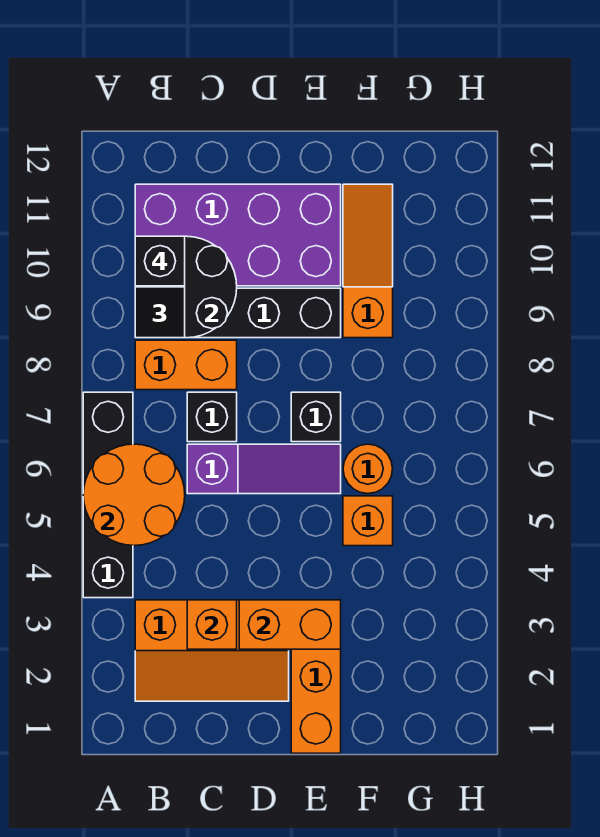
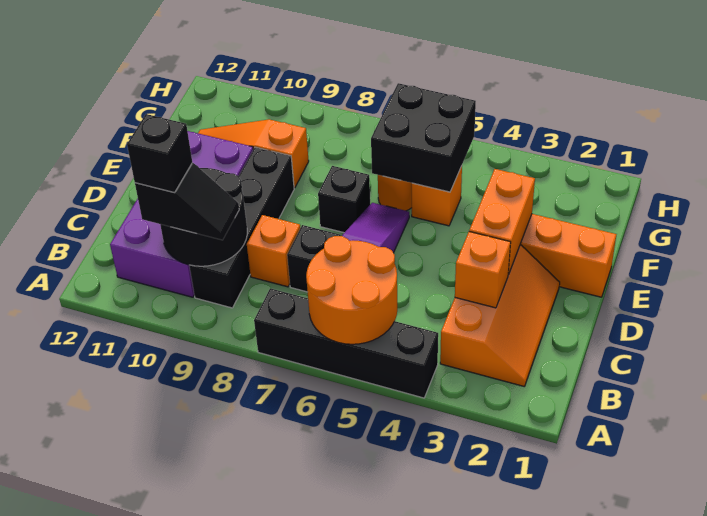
orange brick B8:C8 level 1 -> orange brick C8 level 1
none -> black brick F5:G6 level 2

